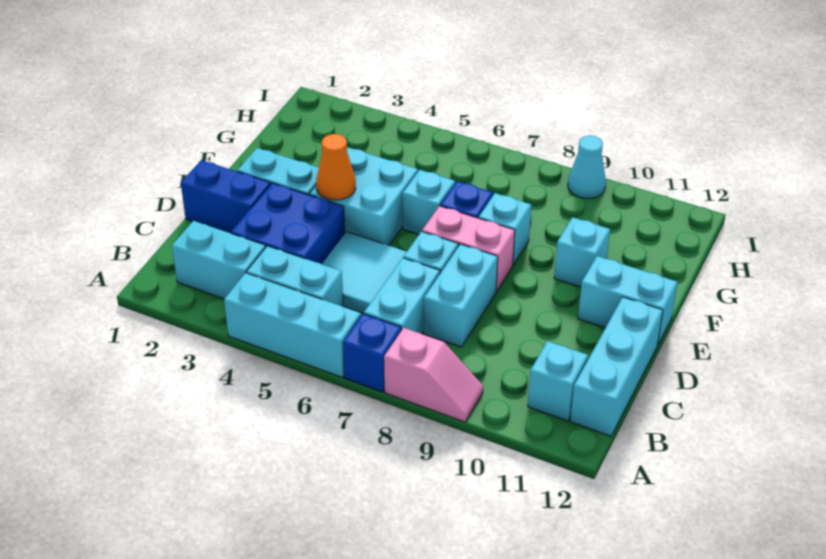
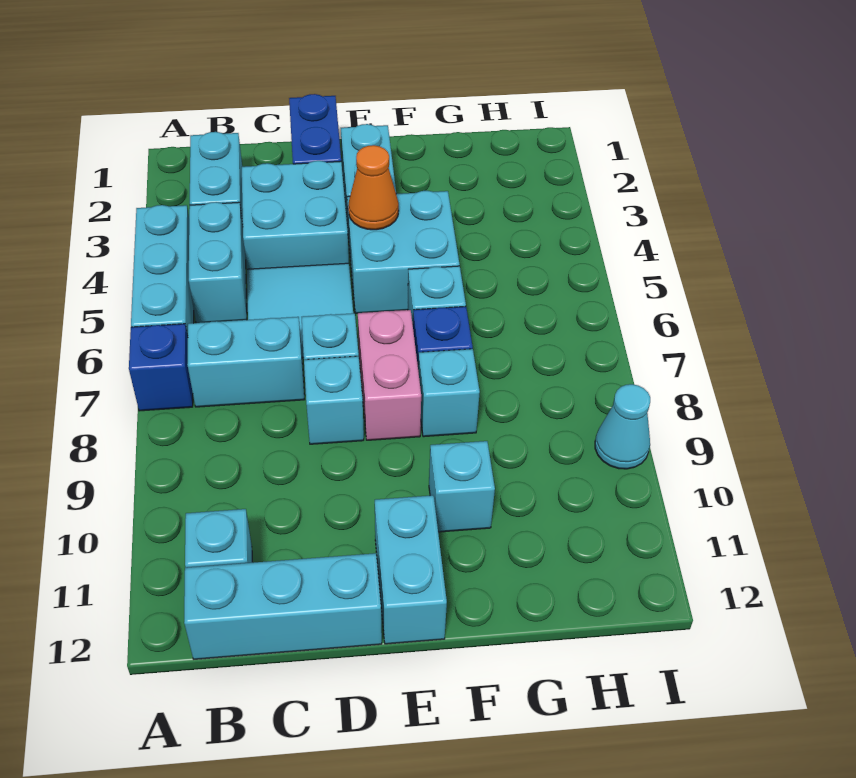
pink slope A8:A9 level 1 top 8 -> none
blue brick C3:D4 level 1 -> cyan brick C3:D4 level 1
cyan brick C8:D8 level 1 -> cyan brick D8 level 1

